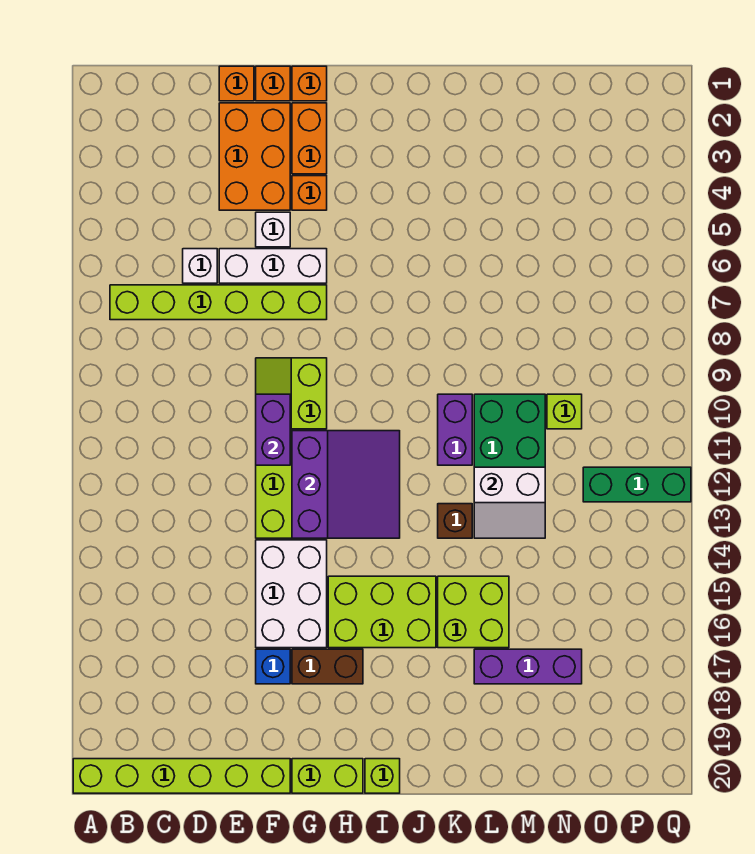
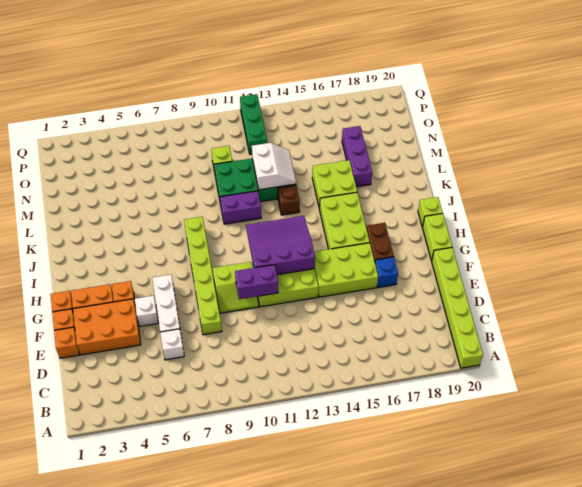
lime brick B7:G7 level 1 -> lime brick E8:J8 level 1
white brick F14:G16 level 1 -> lime brick F14:G16 level 1

